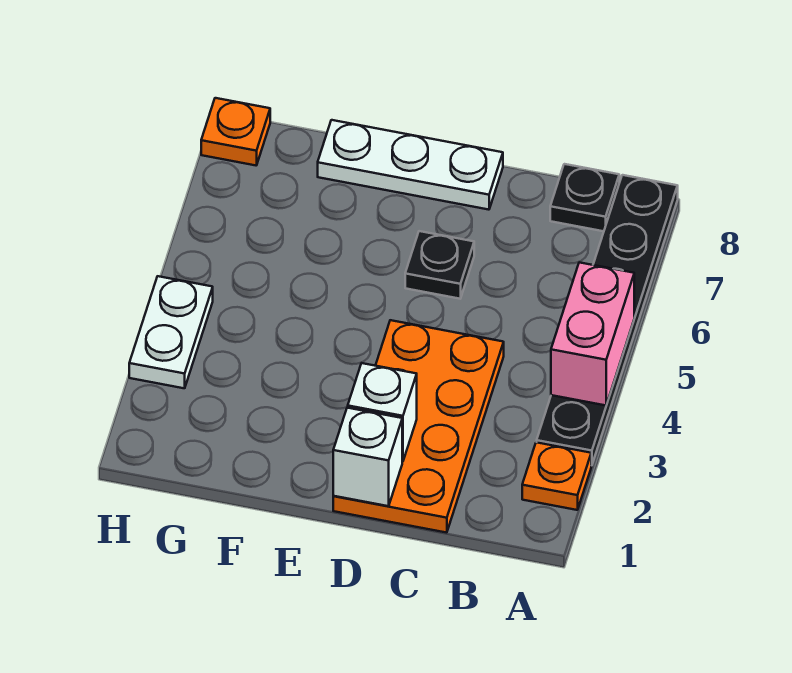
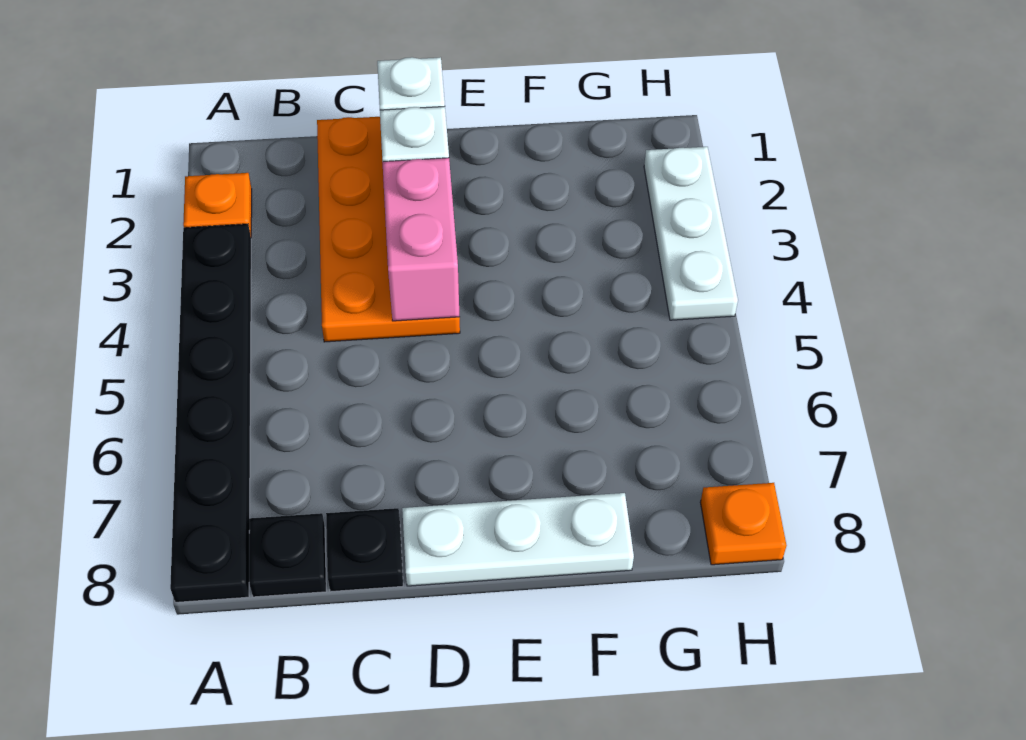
pink brick A4:A5 level 2 -> pink brick D3:D4 level 2
black plate D6 level 1 -> black plate C8 level 1
white plate H3:H4 level 1 -> white plate H2:H4 level 1

